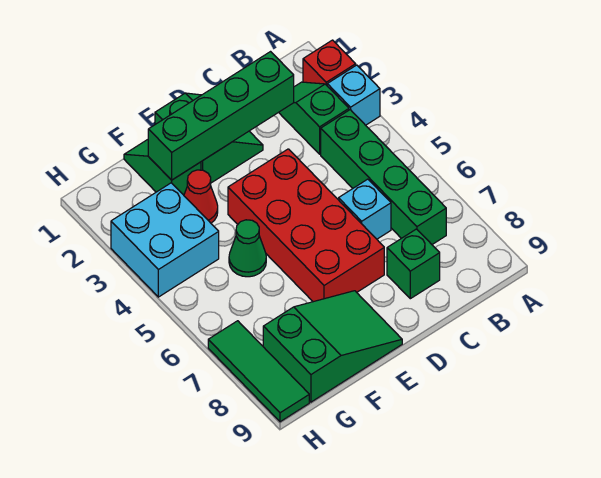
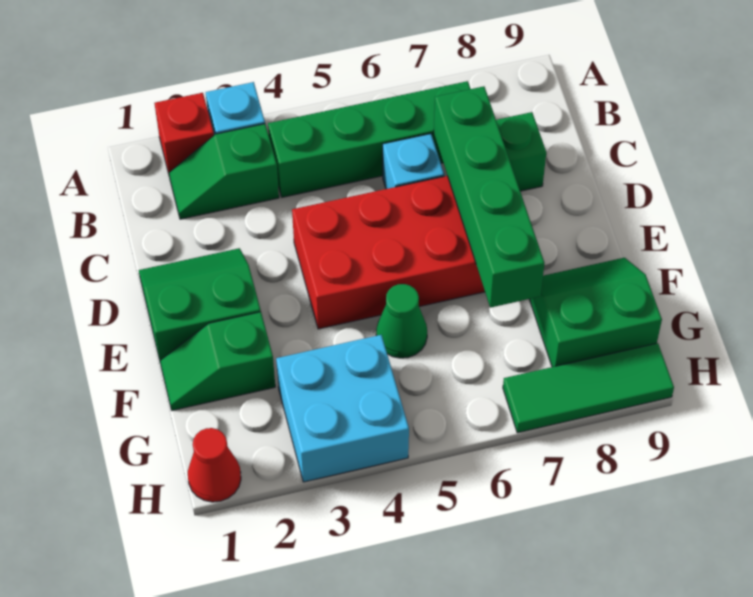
green brick C2:F2 level 2 -> green brick C7:F7 level 2
green slope E8:G9 level 1 top G -> green slope F8:G9 level 1 top G
red cone F3 level 1 -> red cone H1 level 1

